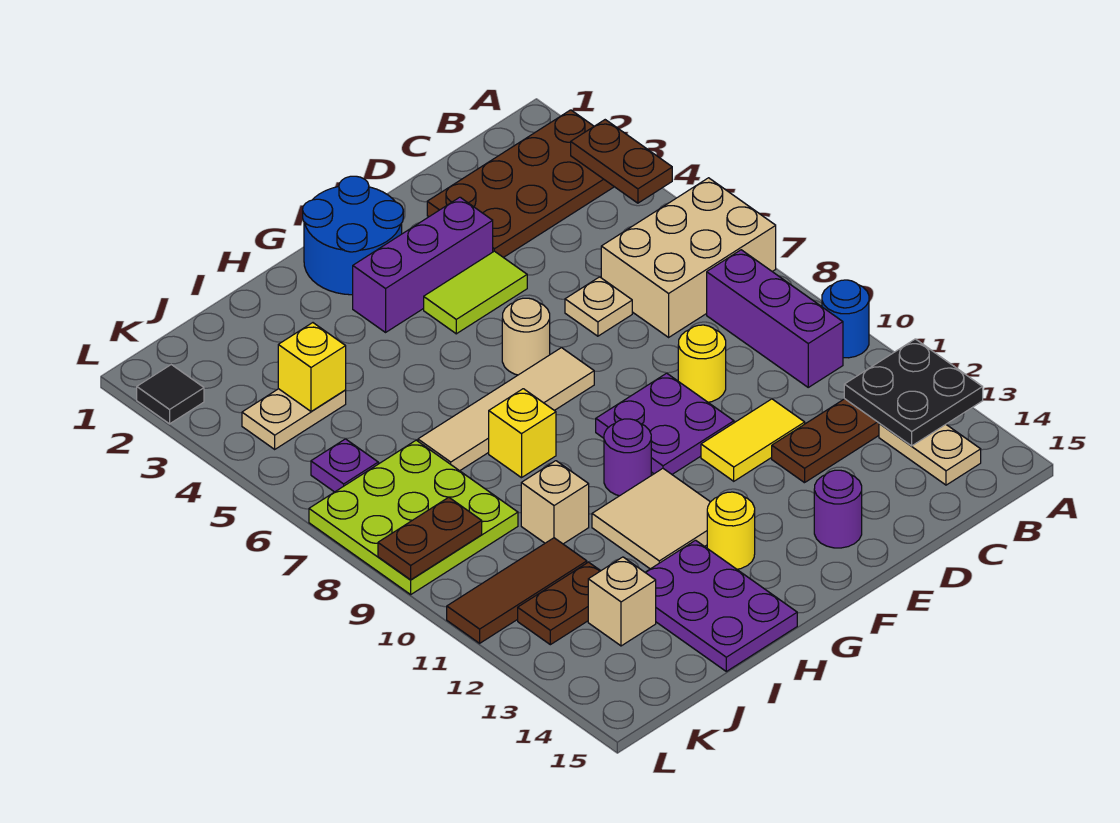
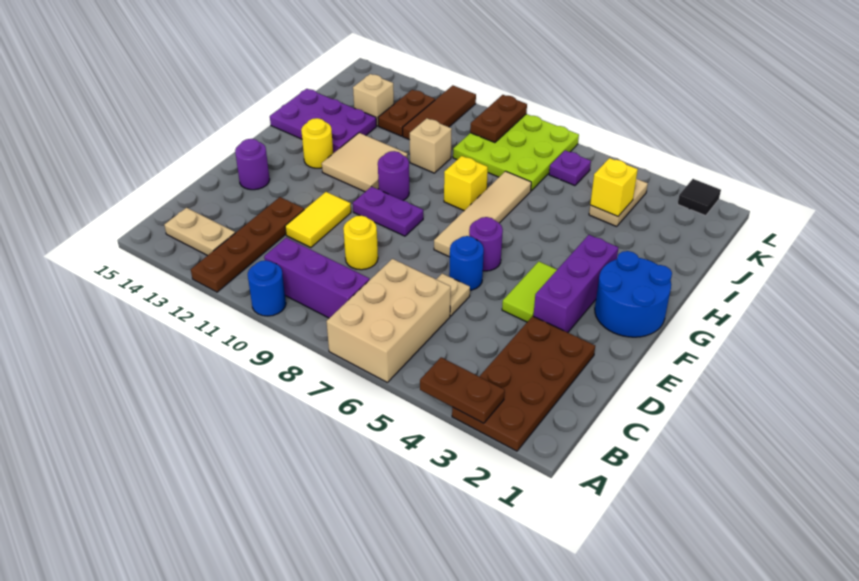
black plate A12:B13 level 2 -> none
none -> blue round brick E6 level 1
purple plate E9:F10 level 1 -> purple plate F9:F10 level 1
tan round brick F6 level 1 -> purple round brick F6 level 1

